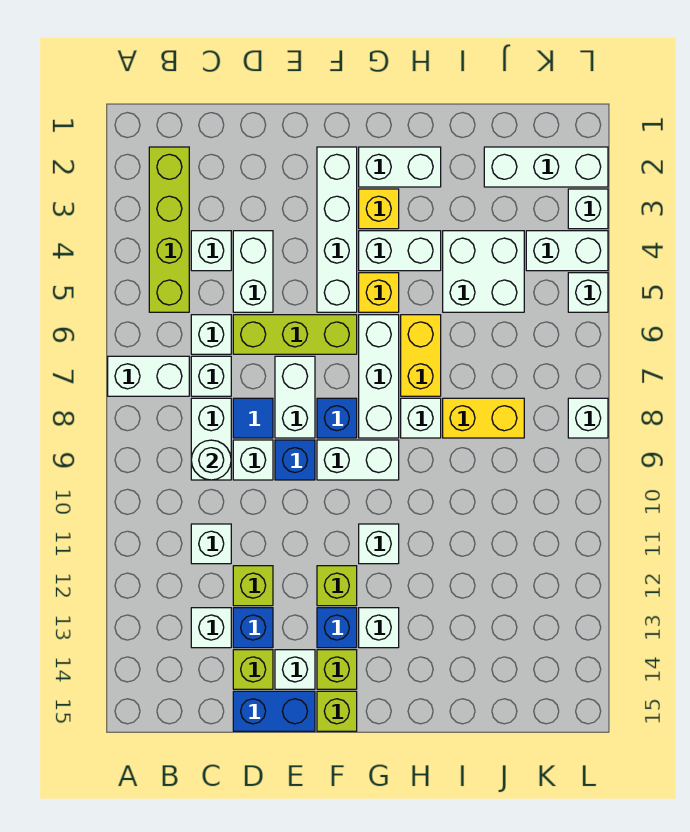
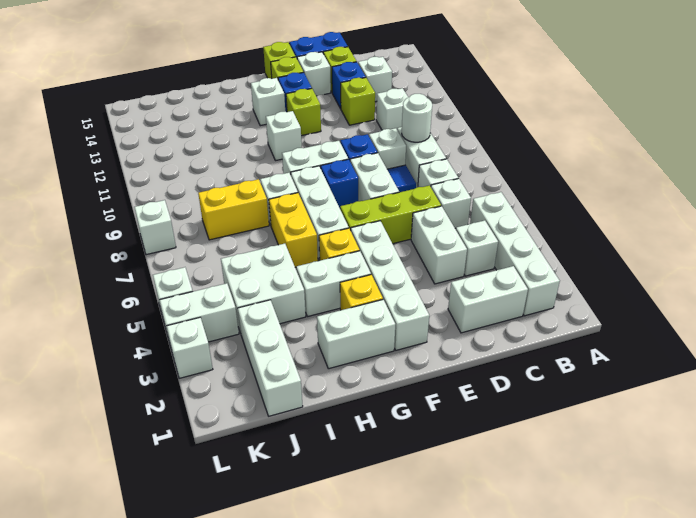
white brick A7:B7 level 1 -> white brick C2:D2 level 1
lime brick B2:B5 level 1 -> white brick B2:B5 level 1
white brick J2:L2 level 1 -> white brick J1:J3 level 1

